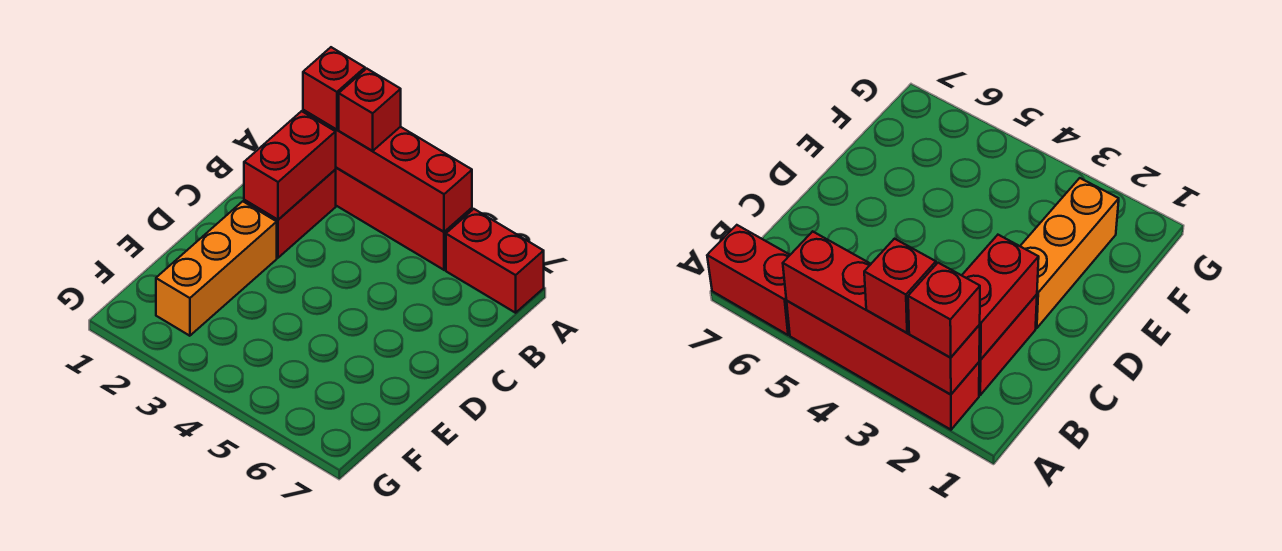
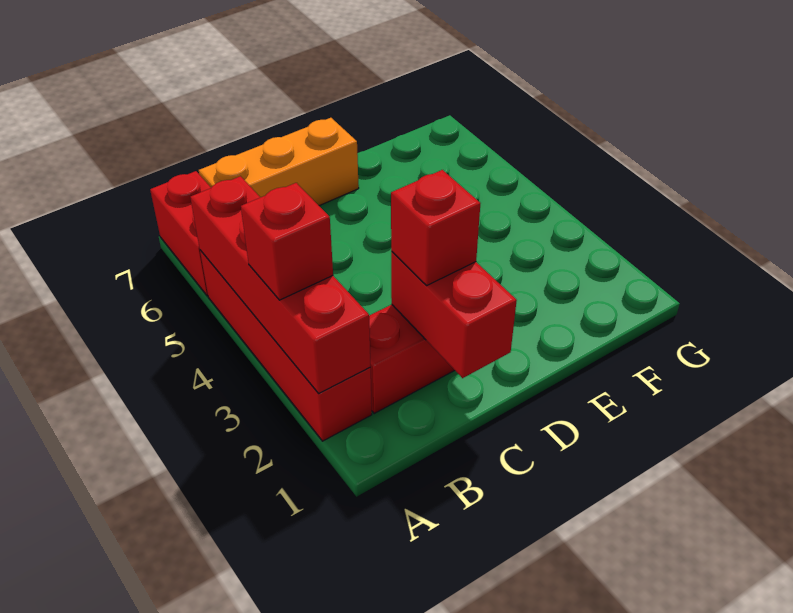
red brick A2 level 3 -> red brick C2 level 3
red brick B2:C2 level 2 -> red brick C1:C2 level 2
orange brick D2:F2 level 1 -> orange brick B7:D7 level 1

